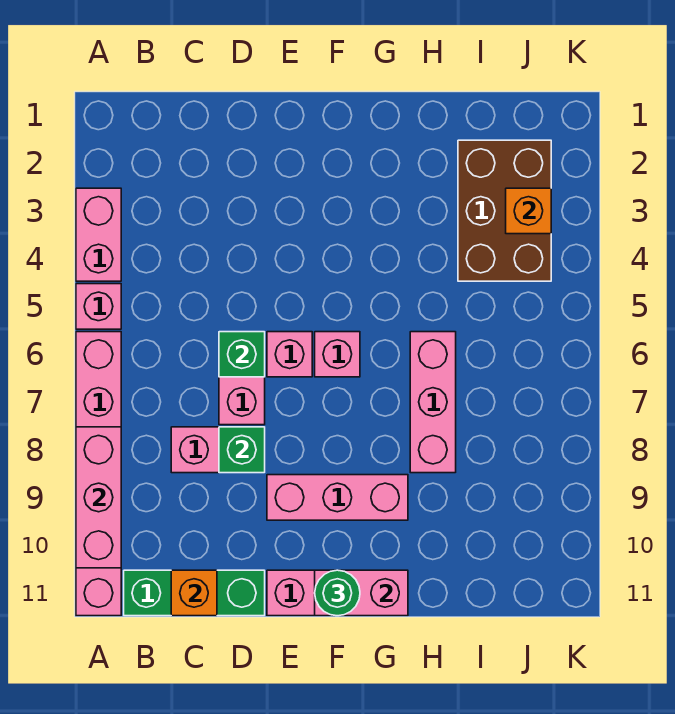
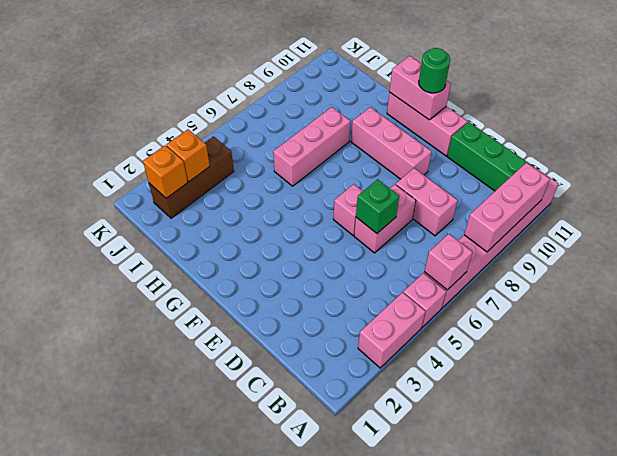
orange brick C11 level 2 -> orange brick J2 level 2
green brick D8 level 2 -> none
pink brick F6 level 1 -> pink brick A6 level 2
brown brick I2:J4 level 1 -> brown brick J2:J4 level 1

